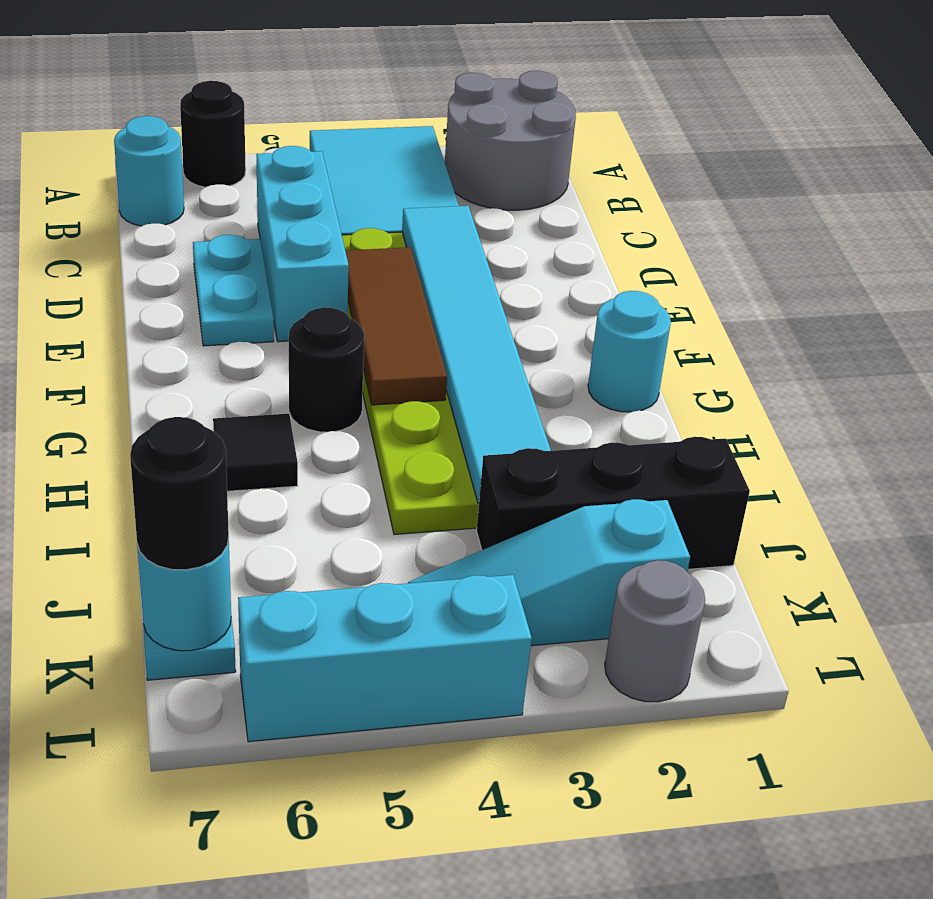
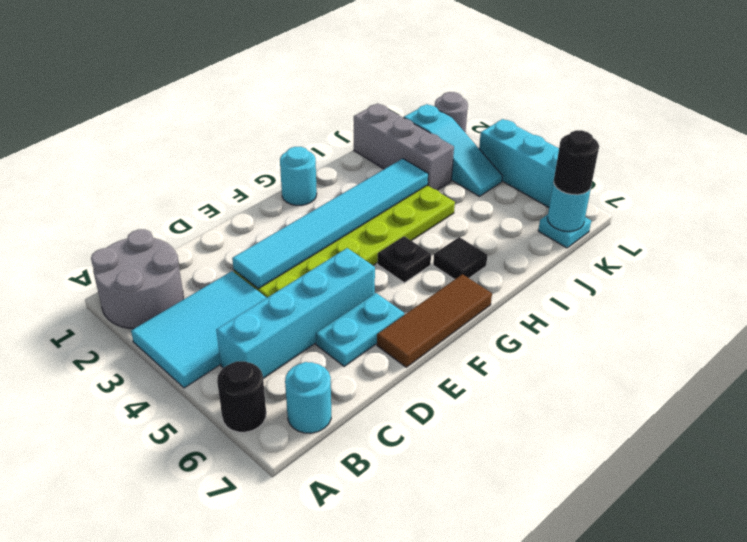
cyan brick C5:E5 level 1 -> cyan brick B5:E5 level 1
brown tile E4:G4 level 2 -> brown tile E7:G7 level 1
black round brick G5 level 1 -> black plate G5 level 1
black brick J1:J3 level 1 -> grey brick J1:J3 level 1

